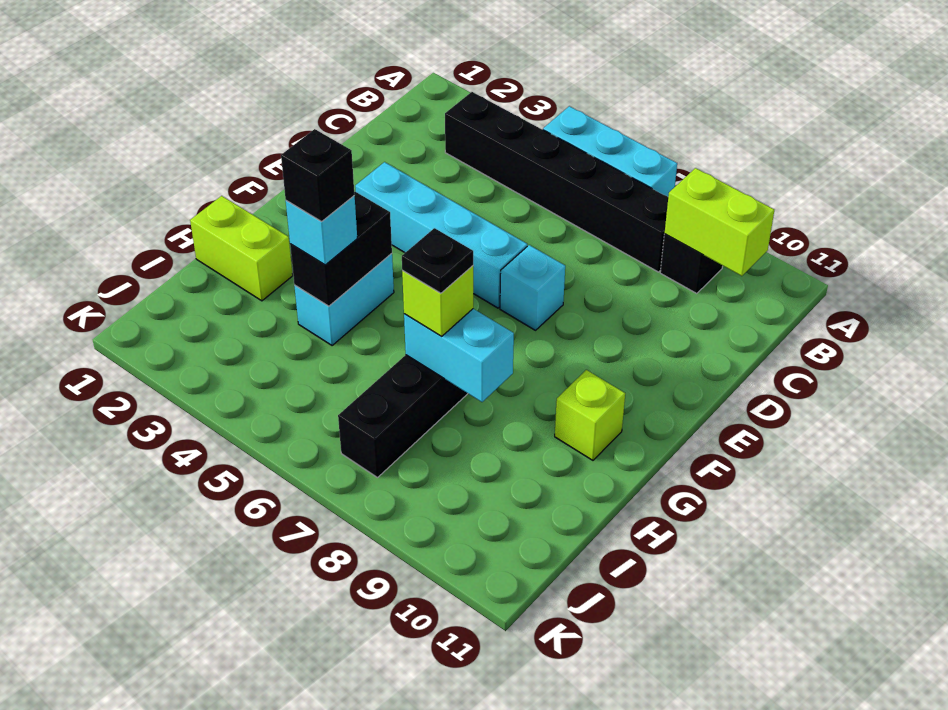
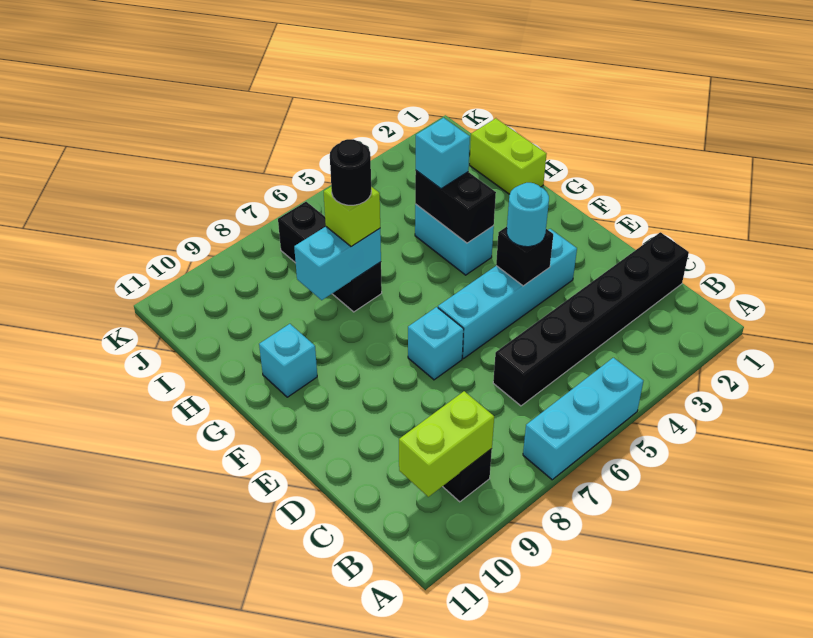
black brick B3:B8 level 1 -> black brick C1:C6 level 1
none -> cyan round brick E4 level 3
lime brick G10 level 1 -> cyan brick G10 level 1
lime brick H1:H2 level 1 -> lime brick H1:I1 level 1
black brick H4 level 4 -> black brick E4 level 2
black plate H7 level 4 -> black round brick H7 level 4

